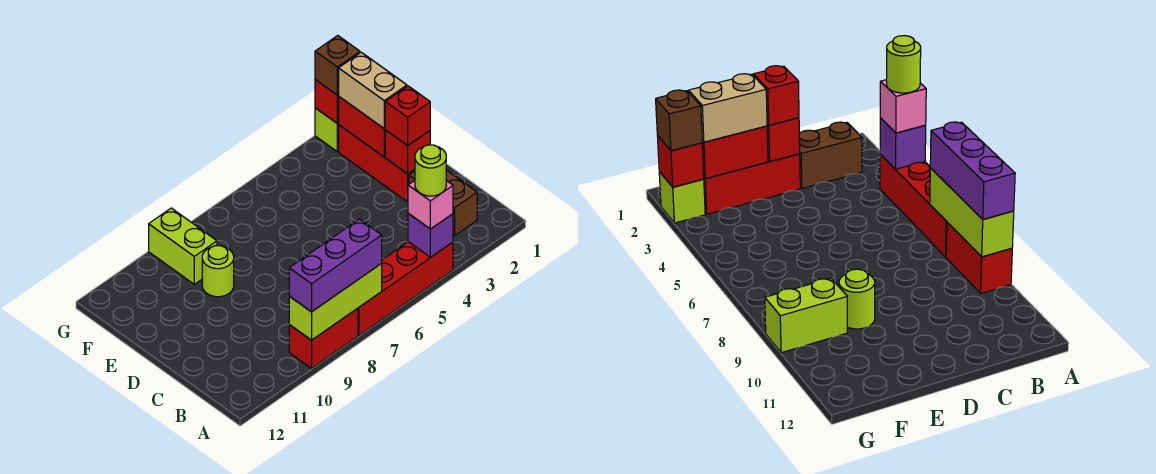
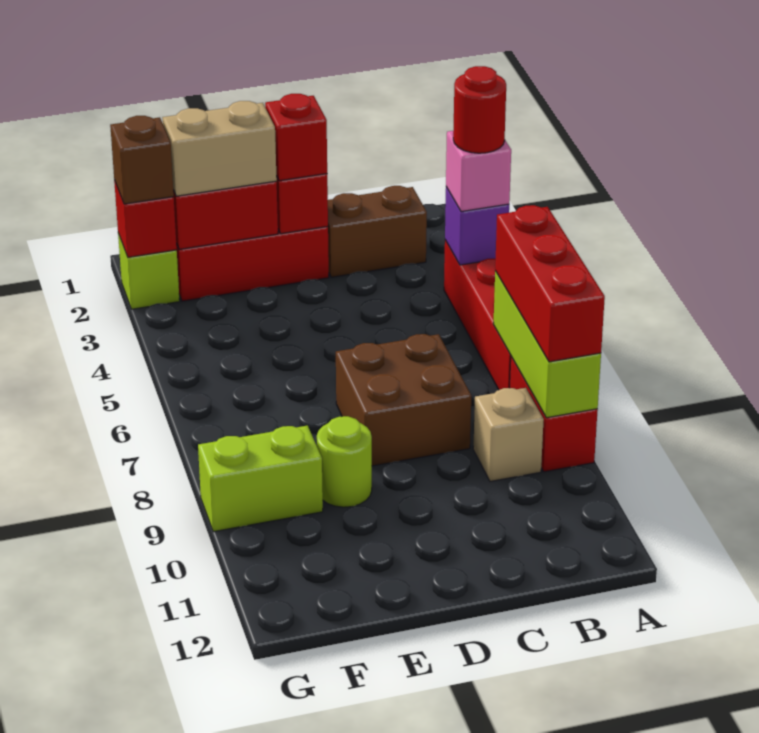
lime round brick A4 level 4 -> red round brick A4 level 4
purple brick A7:A9 level 3 -> red brick A7:A9 level 3
none -> tan brick B9 level 1
none -> brown brick C7:D8 level 1

